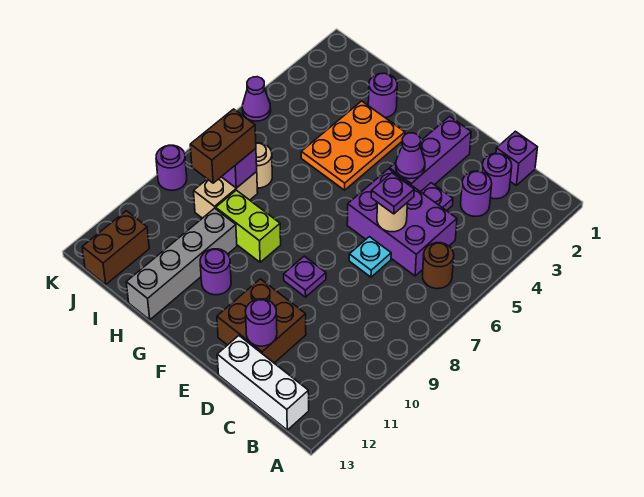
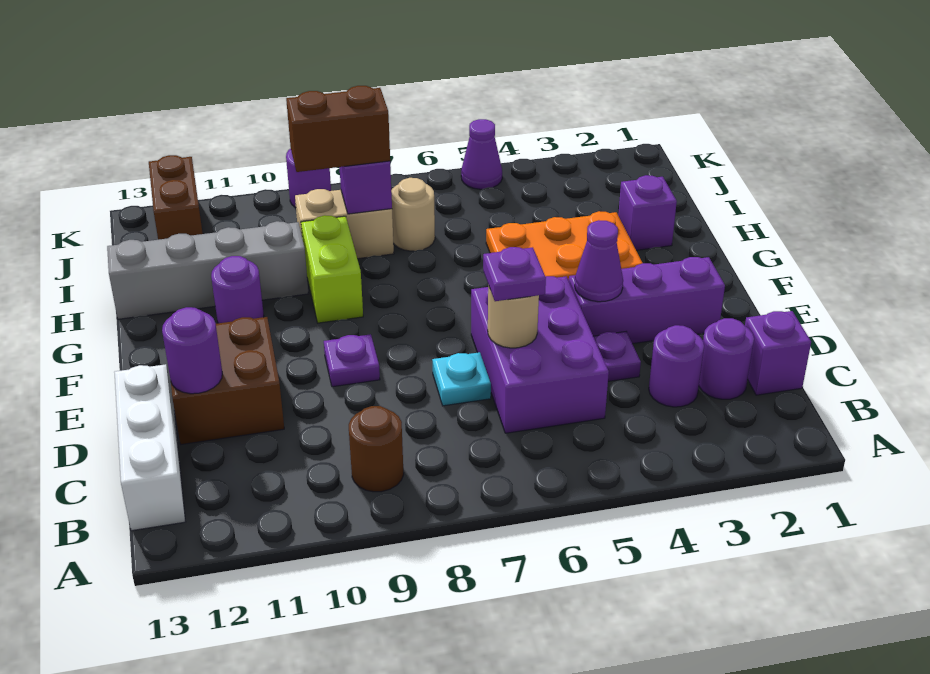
brown round brick B6 level 1 -> brown round brick B9 level 1
purple round brick H2 level 1 -> purple brick H2 level 1
brown brick J12:J13 level 1 -> brown brick J12:K12 level 1

